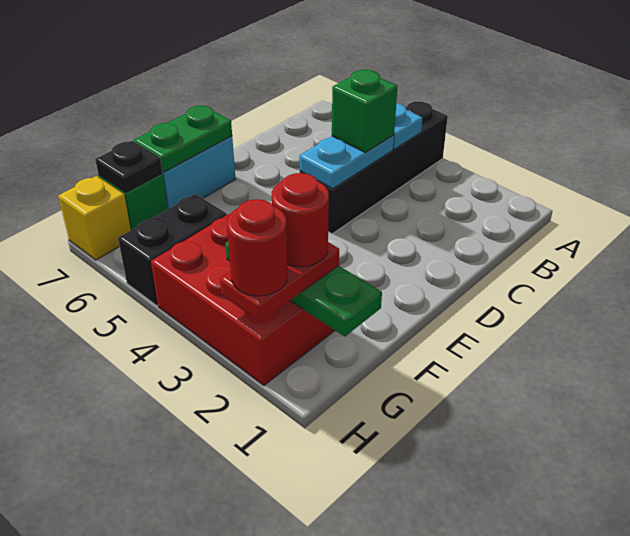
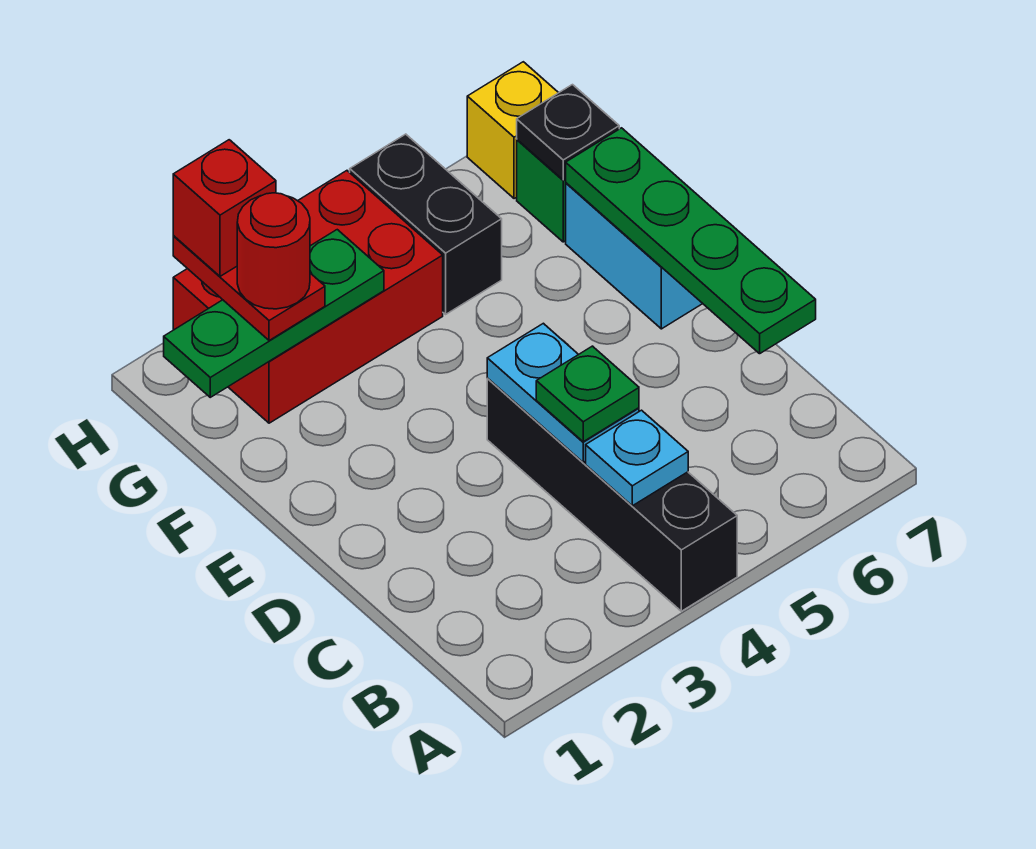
green brick C4 level 3 -> green plate C4 level 3
green plate E7:F7 level 2 -> green plate C7:F7 level 2
red round brick H2 level 4 -> red brick H2 level 4

